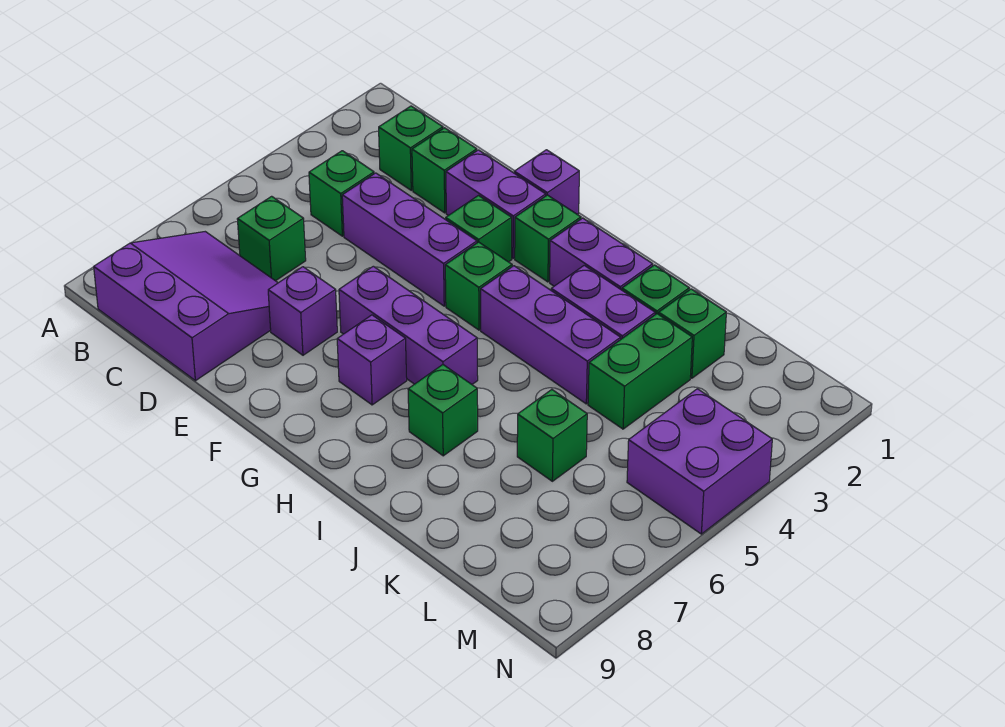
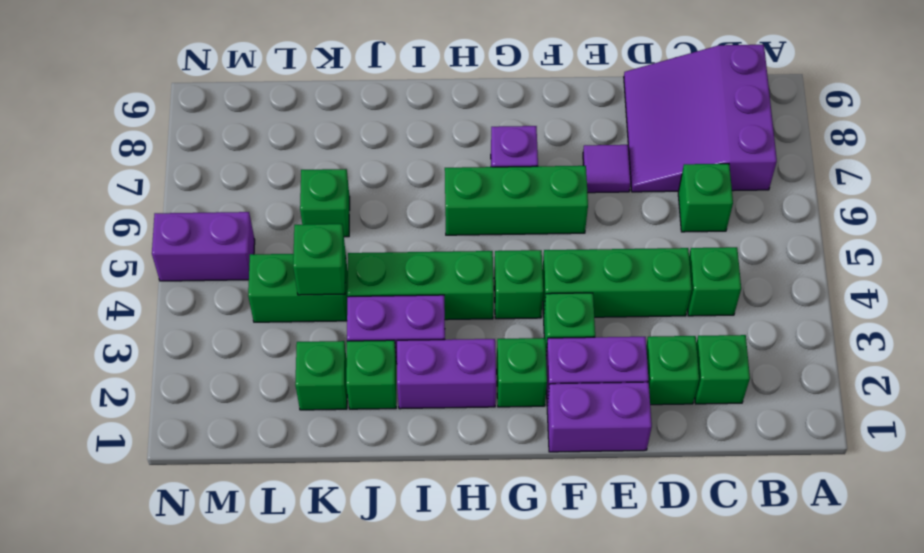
purple slope B7:D9 level 1 top 9 -> purple slope B7:D9 level 1 top B
purple brick D4:F4 level 1 -> green brick D4:F4 level 1
purple brick E7 level 1 -> purple tile E7 level 1
purple brick F1 level 1 -> purple brick E1:F1 level 1
purple brick F6:H6 level 1 -> green brick F6:H6 level 1
purple brick H4:J4 level 1 -> green brick H4:J4 level 1
green brick I7 level 1 -> green brick K4 level 2
green brick K3:K4 level 1 -> green brick K4:L4 level 1
purple brick M4:N5 level 1 -> purple brick M5:N5 level 1

